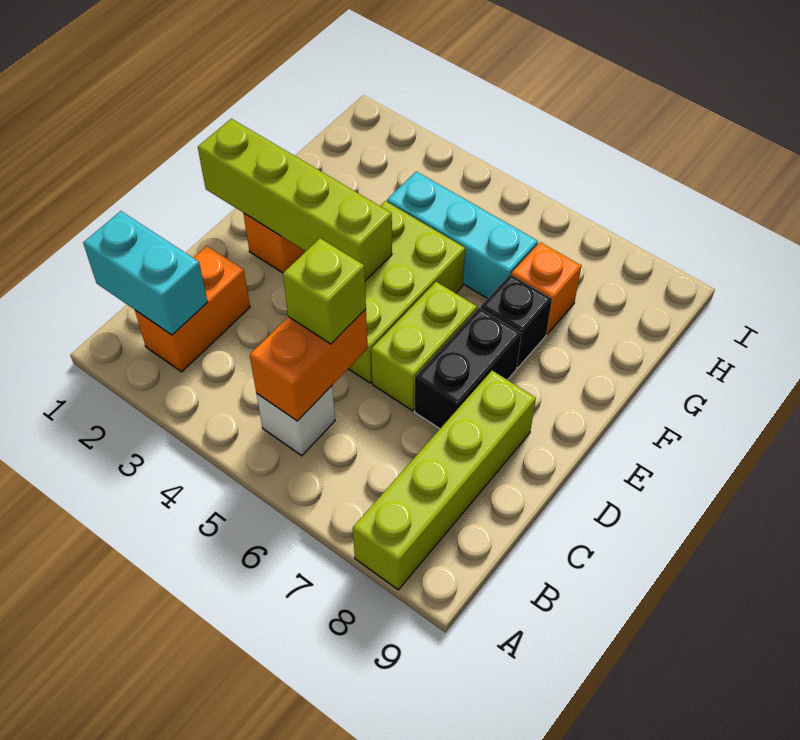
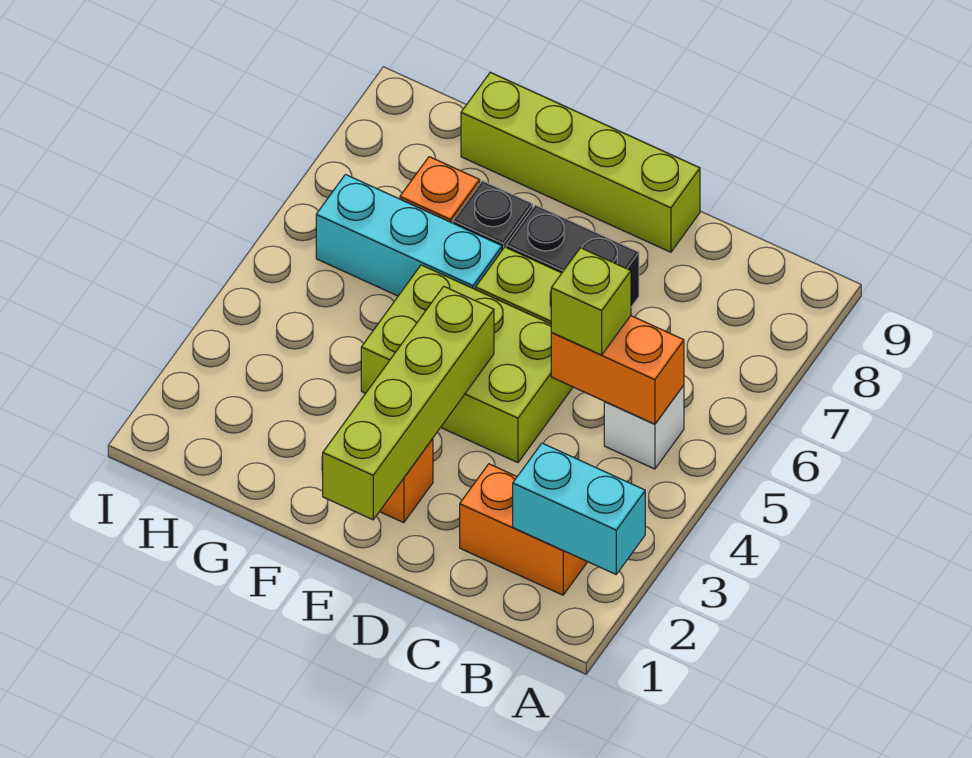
lime brick A8:D8 level 1 -> lime brick D9:G9 level 1
cyan brick B1:B2 level 2 -> cyan brick A2:B2 level 2
cyan brick G4:G6 level 1 -> cyan brick F6:H6 level 1

